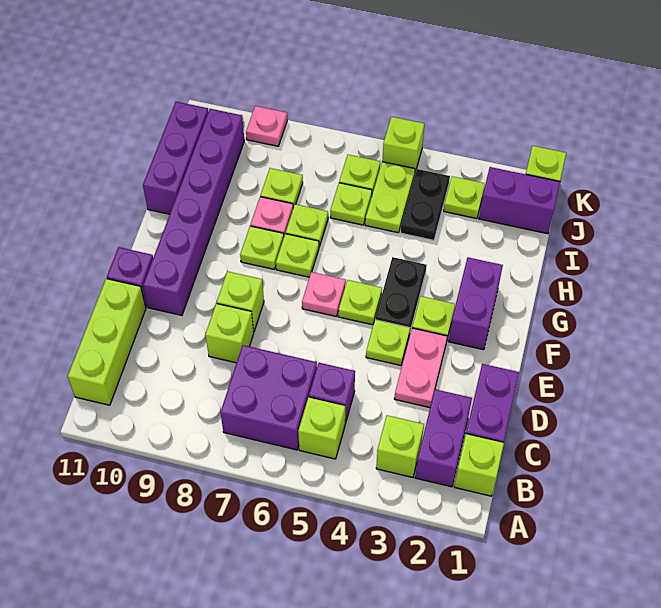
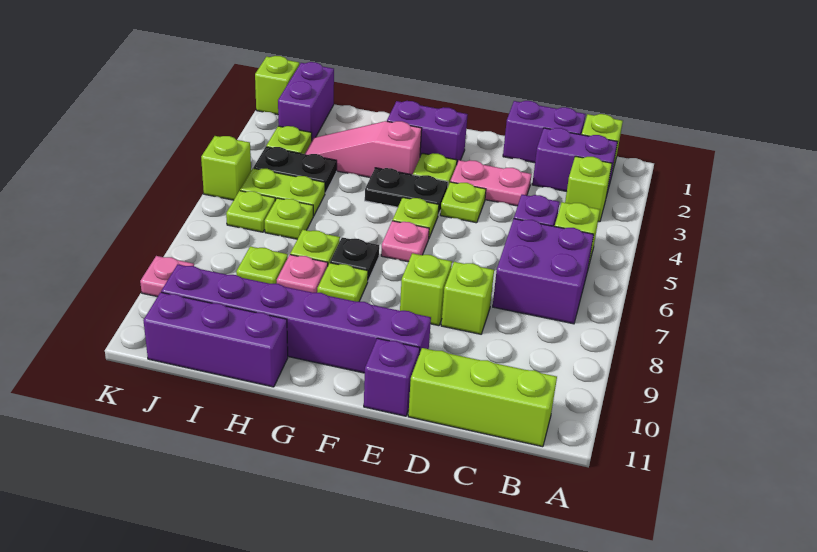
none -> pink slope G3:I3 level 1 top G
lime plate G7 level 1 -> black plate G7 level 1

